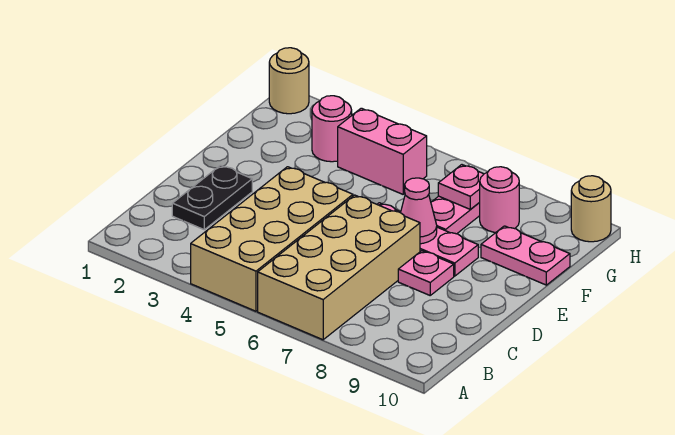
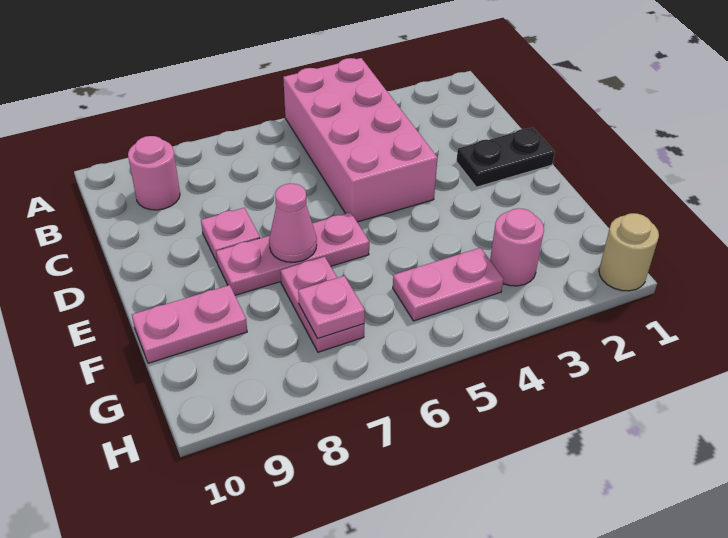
tan brick A4:D5 level 1 -> pink brick A4:D5 level 1
tan brick A6:D7 level 1 -> none
black plate C2:D2 level 1 -> black plate D1:D2 level 1
pink brick G4:G5 level 1 -> pink plate G4:G5 level 1
pink round brick G8 level 1 -> pink round brick B9 level 1
tan round brick H10 level 1 -> none

